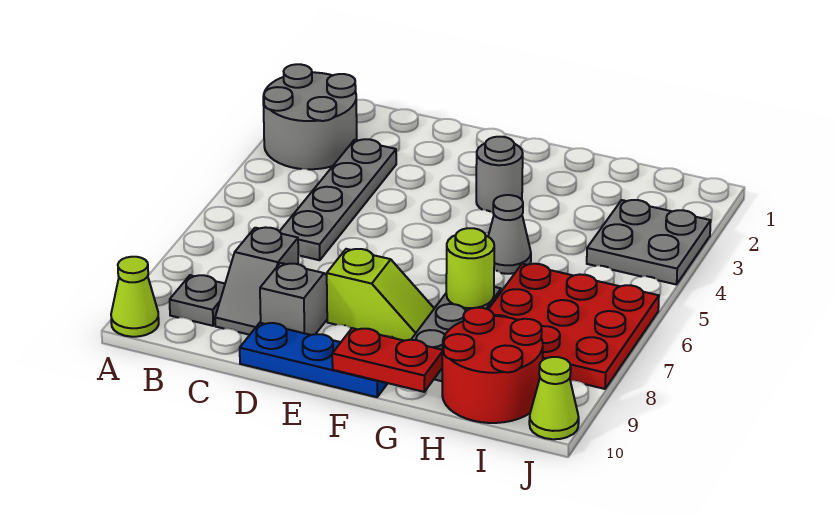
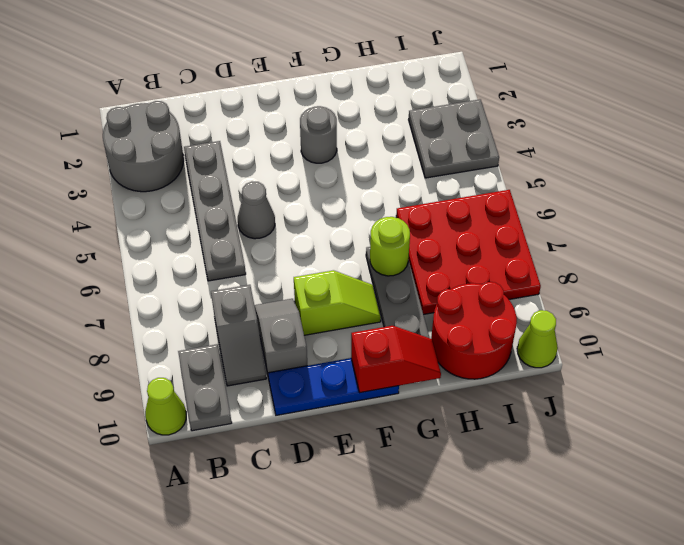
grey plate B9 level 1 -> grey plate B9:B10 level 1
red plate F10:G10 level 2 -> red slope F10:G10 level 2 top F
grey cone G5 level 1 -> grey cone D5 level 1

